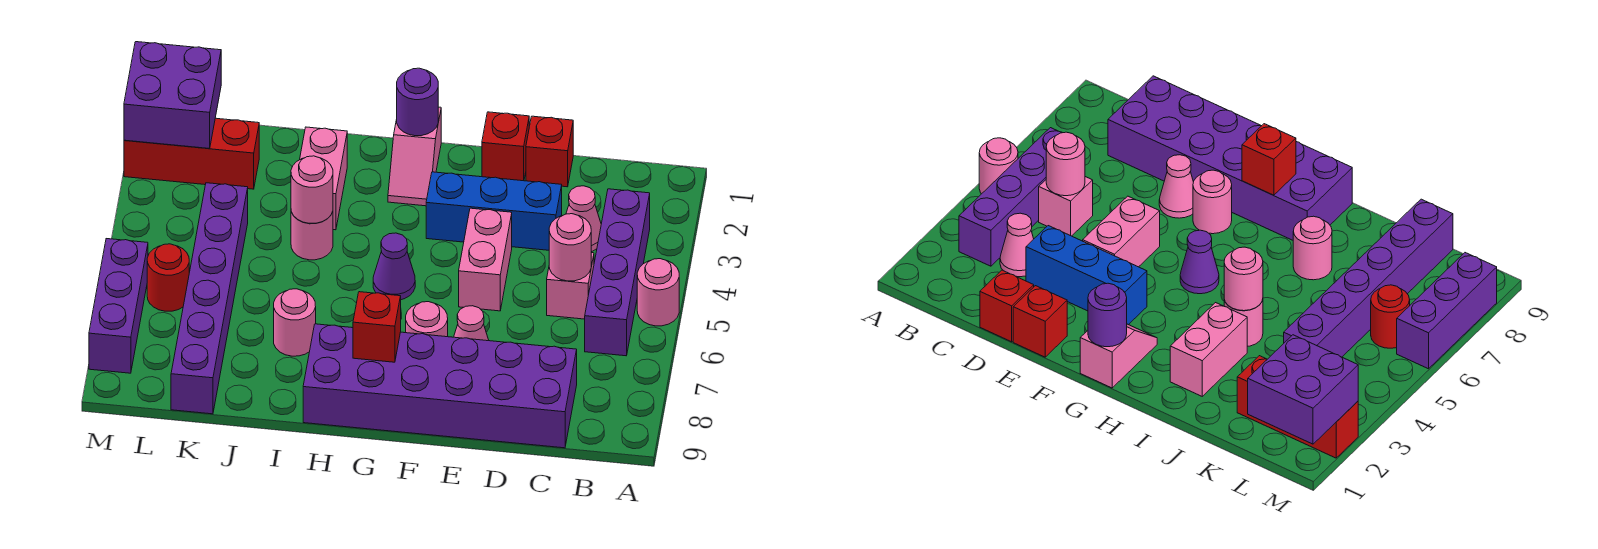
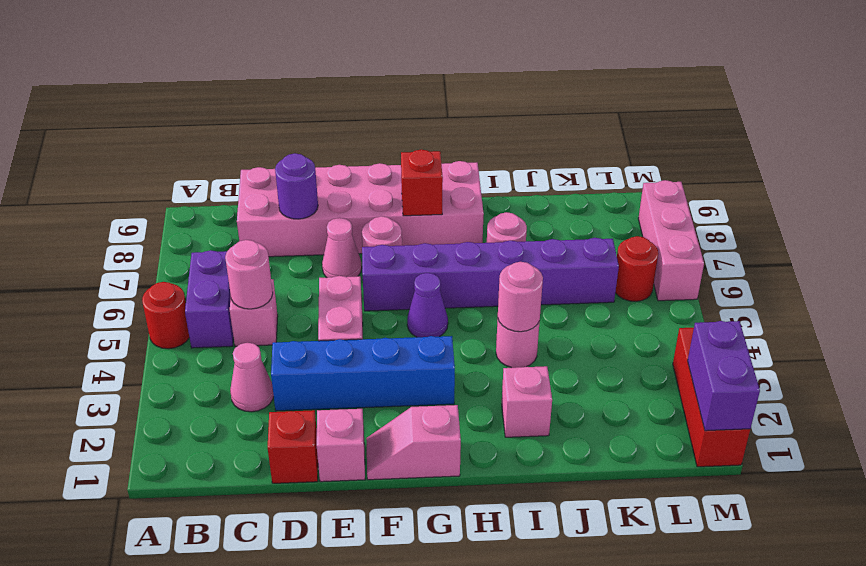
pink round brick A5 level 1 -> red round brick A5 level 1
purple brick B3:B6 level 1 -> purple brick B5:B6 level 1
purple brick C8:H9 level 1 -> pink brick C8:H9 level 1
blue brick D3:F3 level 1 -> blue brick D3:G3 level 1
red brick E1 level 1 -> pink brick E1 level 1
pink slope G1:G2 level 1 top 1 -> pink slope F1:G1 level 1 top G
purple round brick G1 level 2 -> purple round brick D8 level 2
pink brick I2:I3 level 1 -> pink brick I2 level 1
red brick K2:M2 level 1 -> red brick M1:M3 level 1
purple brick K4:K9 level 1 -> purple brick F6:K6 level 1
purple brick L1:M2 level 2 -> purple brick M1:M2 level 2
purple brick M6:M8 level 1 -> pink brick M6:M8 level 1

